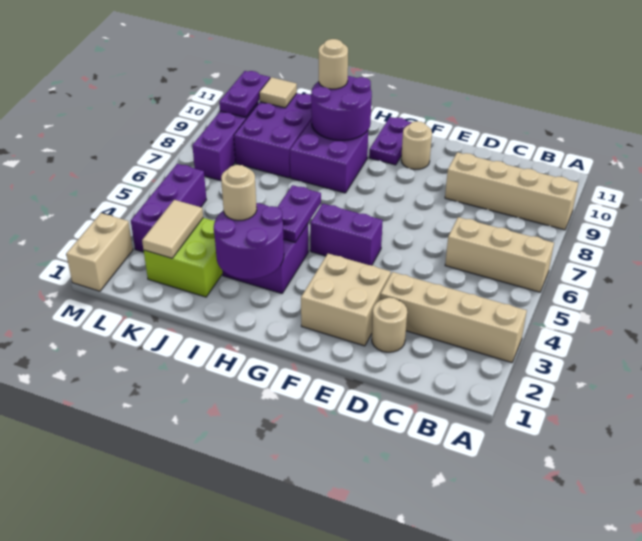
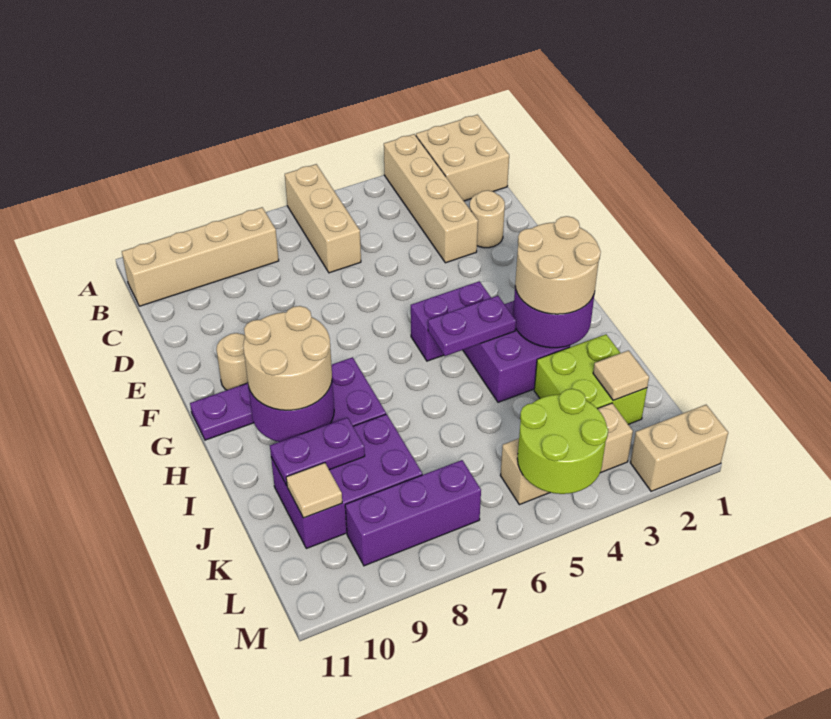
tan brick A9:D9 level 1 -> tan brick B8:B11 level 1
tan brick E2:F3 level 1 -> tan brick A1:B2 level 1
purple brick F5:G5 level 1 -> purple brick G4:G5 level 1
tan round brick I3 level 3 -> tan round brick H2:I3 level 3
tan round brick I10 level 3 -> tan round brick H9:I10 level 3
tan tile K2:K3 level 2 -> tan tile K2 level 2
purple brick L3:L5 level 1 -> tan brick L3:L5 level 1
none -> lime round brick L4:M5 level 2
purple plate L9:L10 level 2 -> purple plate J9:J10 level 2

